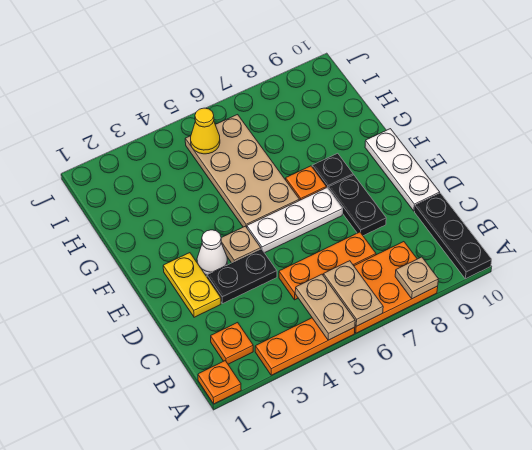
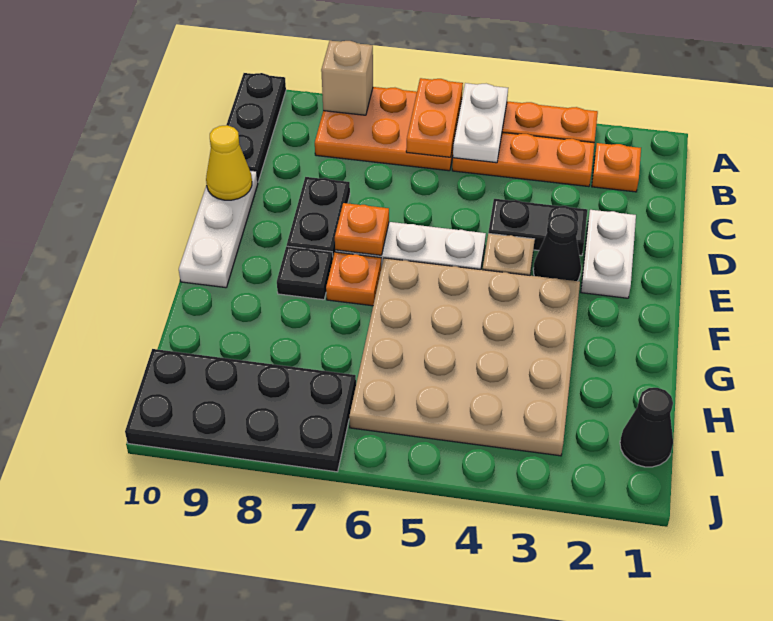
orange plate A1 level 1 -> orange plate E7 level 2
tan plate A5:B5 level 2 -> white plate A5:B5 level 2
tan plate A6:B6 level 2 -> orange plate A6:B6 level 2
tan plate A8 level 2 -> tan brick A8 level 2
orange plate C5:C7 level 1 -> orange plate B3:B5 level 1
yellow plate D2:E2 level 1 -> white plate D2:E2 level 1
white cone E3 level 1 -> black cone E3 level 1
tan plate F5:I6 level 1 -> tan plate F3:I6 level 1
none -> black cone I1 level 1
yellow cone I5 level 2 -> yellow cone D10 level 2
none -> black plate I7:J10 level 1

